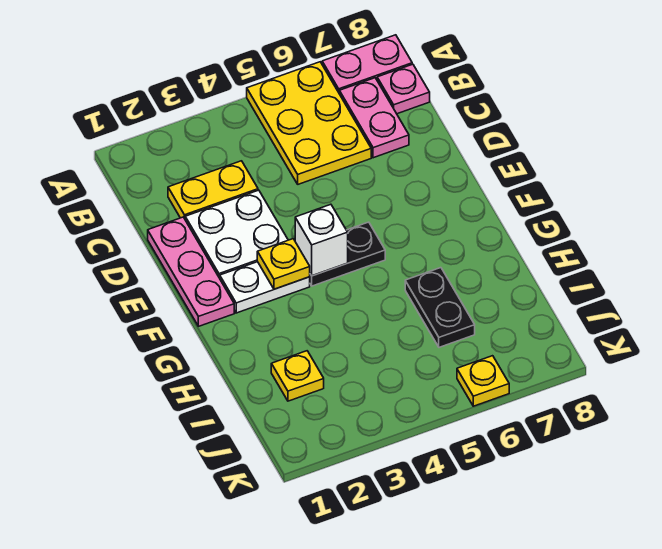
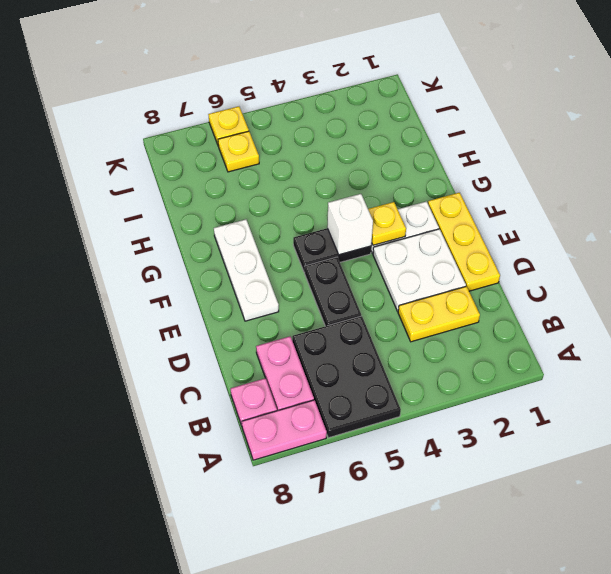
yellow plate A5:C6 level 1 -> black plate A5:C6 level 1
pink plate D1:F1 level 1 -> yellow plate D1:F1 level 1
none -> white plate E7:G7 level 1
black plate H6:I6 level 1 -> black plate D5:E5 level 1
yellow plate I2 level 1 -> yellow plate J6 level 1

